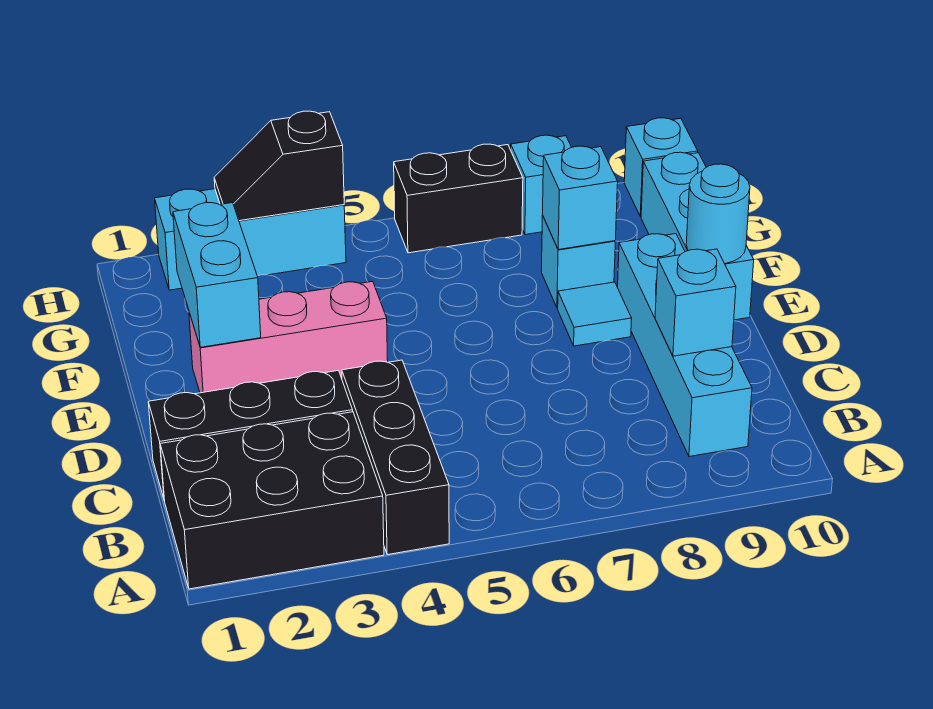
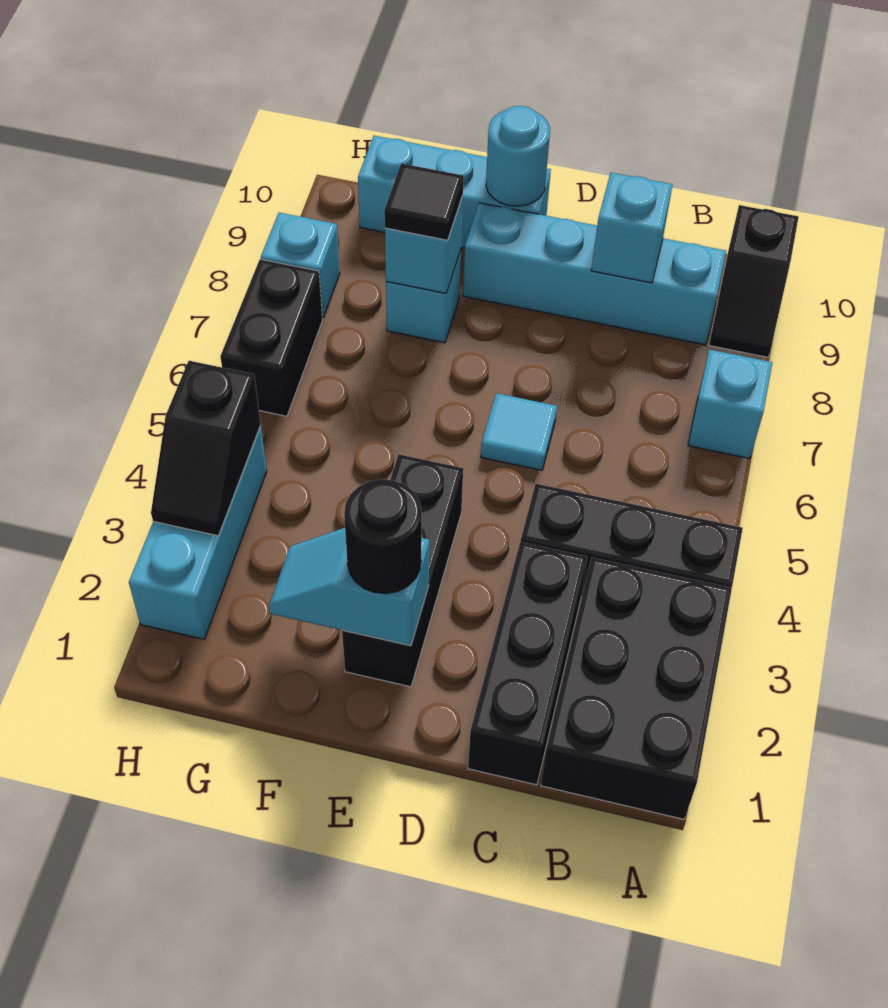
none -> black slope A9:A10 level 1 top 10
pink brick E2:E4 level 1 -> black brick E2:E4 level 1
cyan brick E2:F2 level 2 -> cyan slope E2:F2 level 2 top E
none -> black round brick E2 level 3
cyan tile E8 level 1 -> cyan tile D6 level 1
none -> black tile F8 level 3
cyan brick H10 level 1 -> cyan brick A7 level 1

